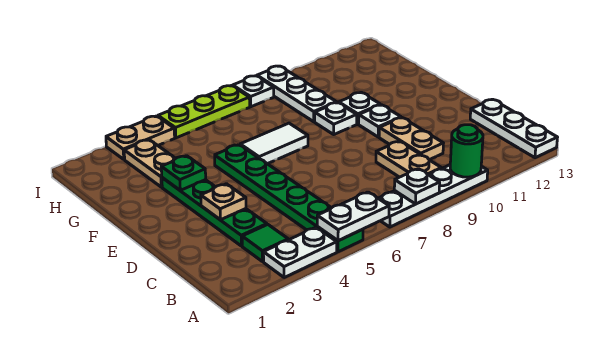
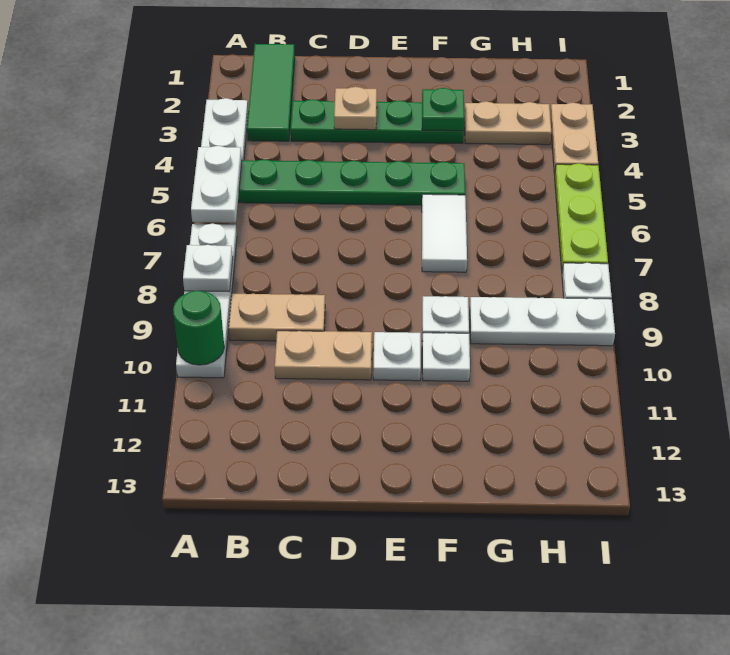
white plate A13:C13 level 1 -> none
green tile B3 level 1 -> green tile B1:B3 level 1

